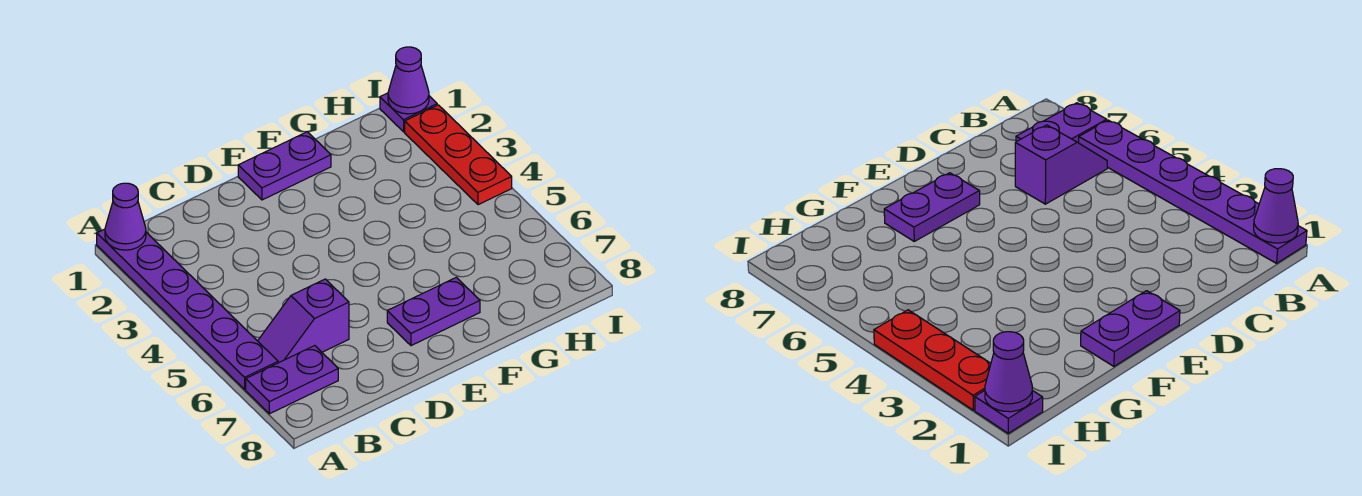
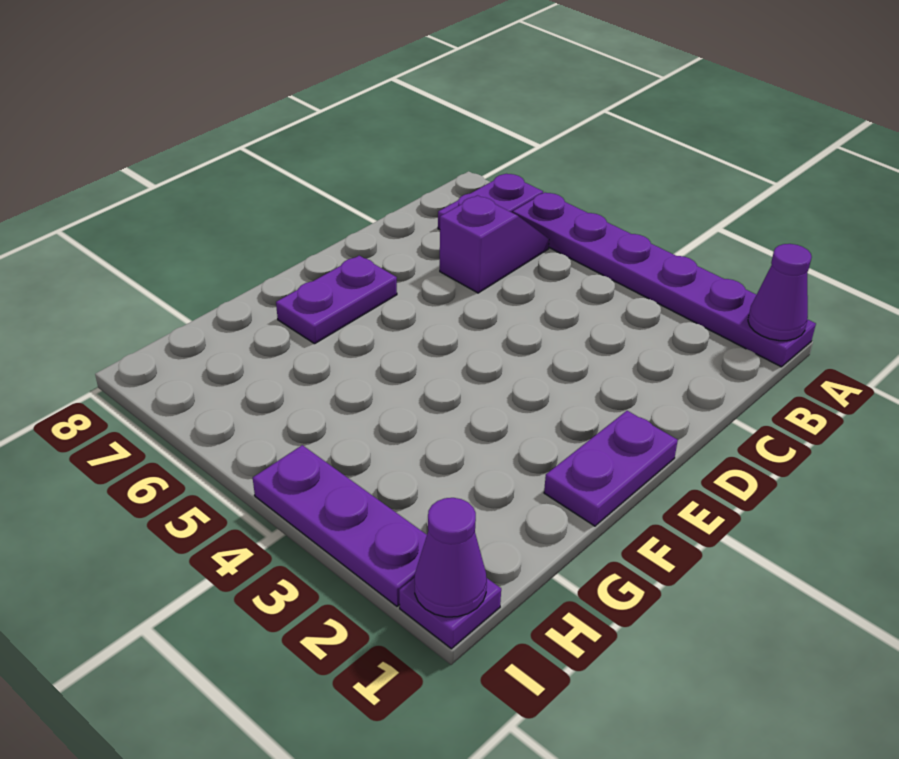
red plate I2:I4 level 1 -> purple plate I2:I4 level 1

